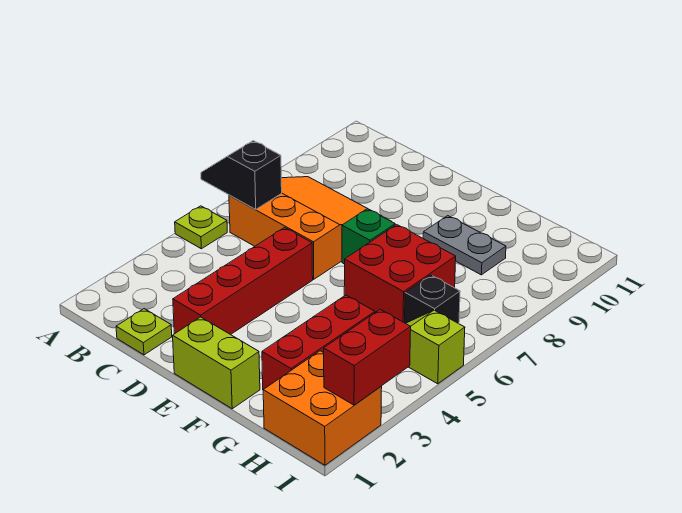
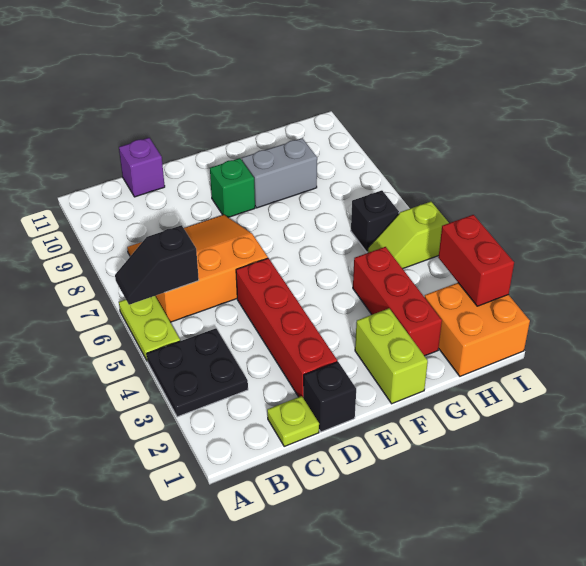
none -> black plate A3:B4 level 1
lime plate A5 level 1 -> lime plate A5:A6 level 1
none -> purple brick C11 level 1
none -> black brick D1 level 1
lime brick E1:F1 level 1 -> lime brick F1:F2 level 1
green brick E7 level 1 -> green brick E9 level 1
red brick F6:G7 level 1 -> none
grey plate F9:G9 level 1 -> grey brick F9:G9 level 1

